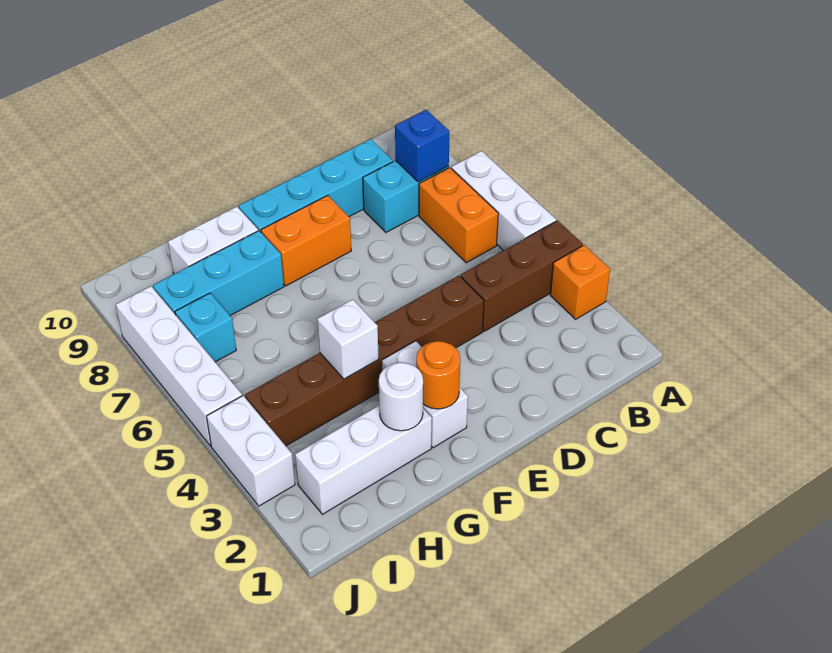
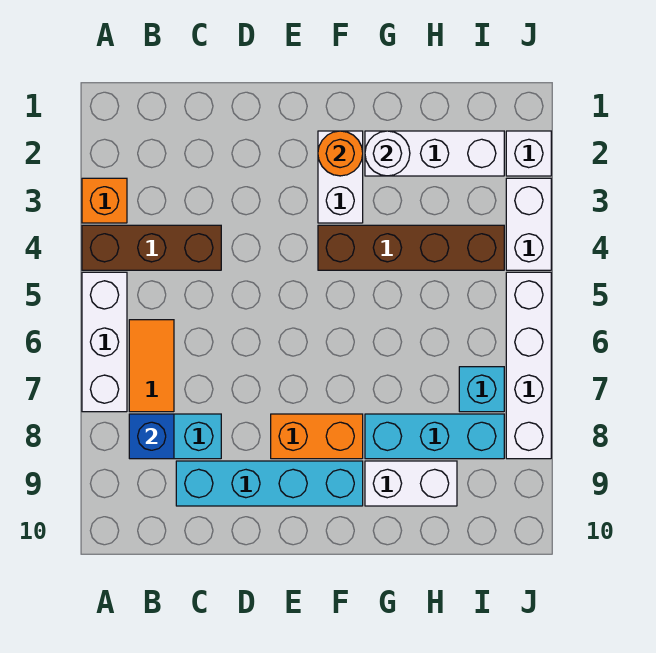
orange brick B6:B7 level 1 -> orange tile B6:B7 level 1
brown brick D4:I4 level 1 -> brown brick F4:I4 level 1
white brick G4 level 2 -> white brick J2 level 1

